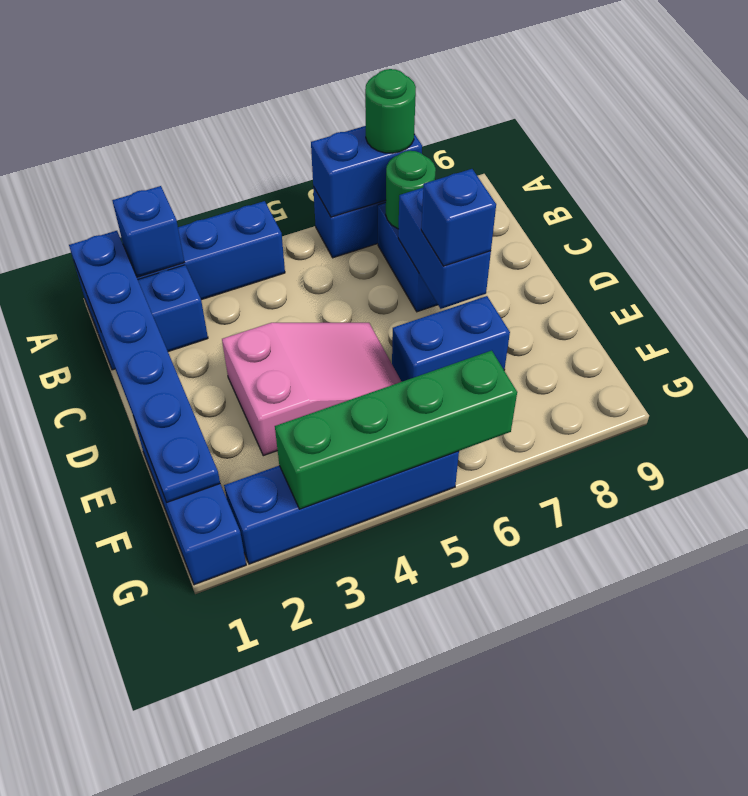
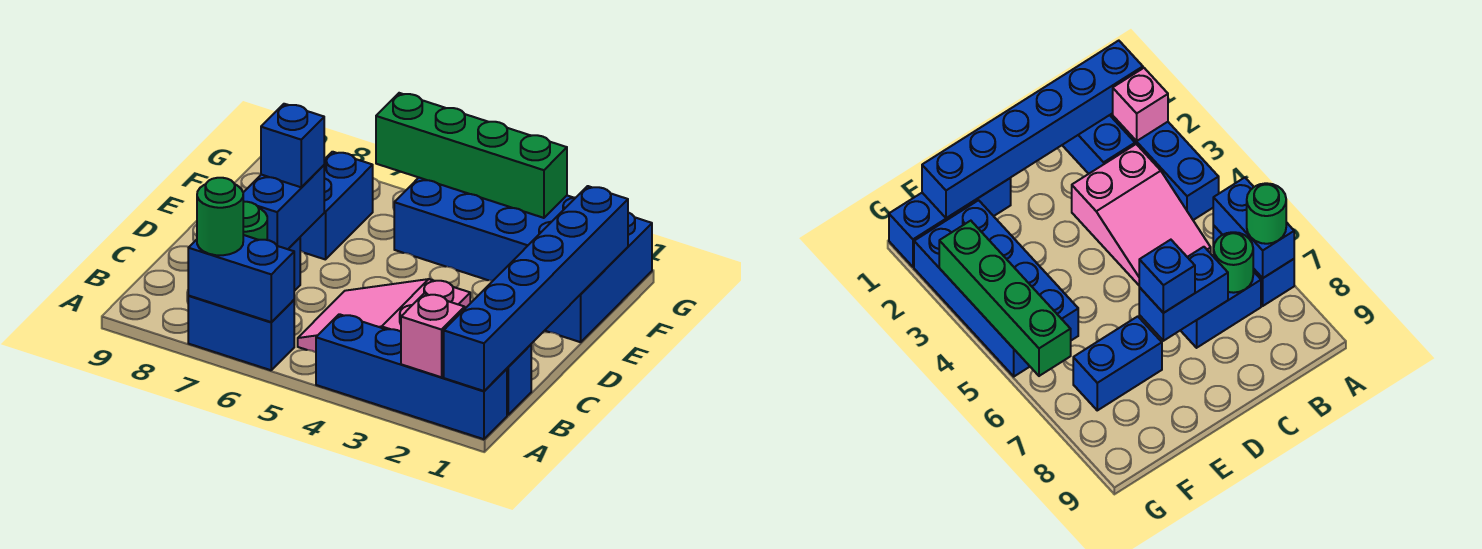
blue plate A1:F1 level 2 -> blue brick A1:F1 level 2
blue brick A2 level 2 -> pink brick A2 level 2
pink slope D3:E5 level 1 top 3 -> pink slope B3:C5 level 1 top 3
blue brick E6:E7 level 1 -> blue brick E7:F7 level 1
blue brick G2:G5 level 1 -> blue brick F2:G5 level 1

